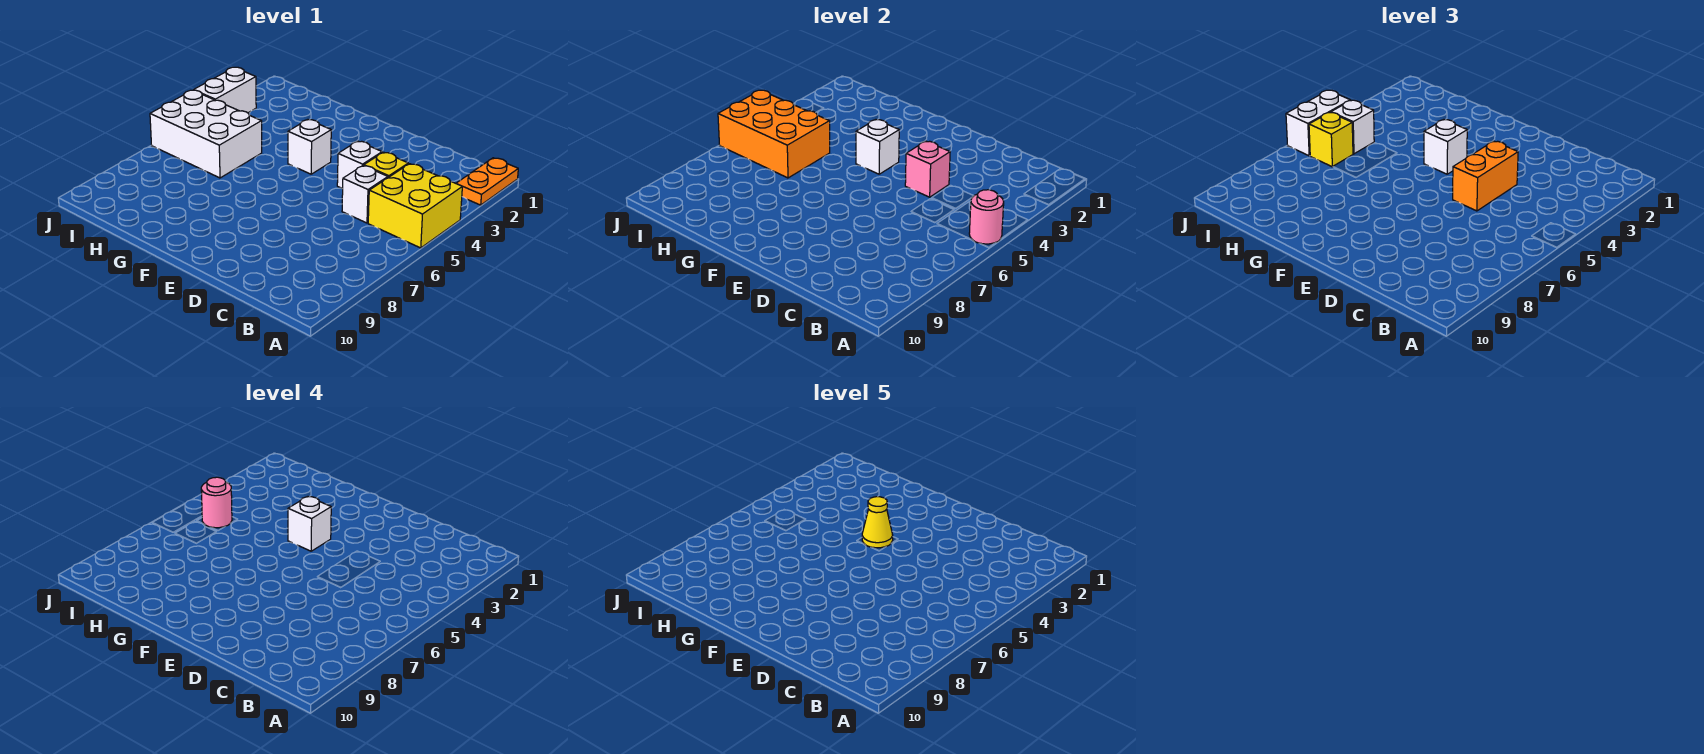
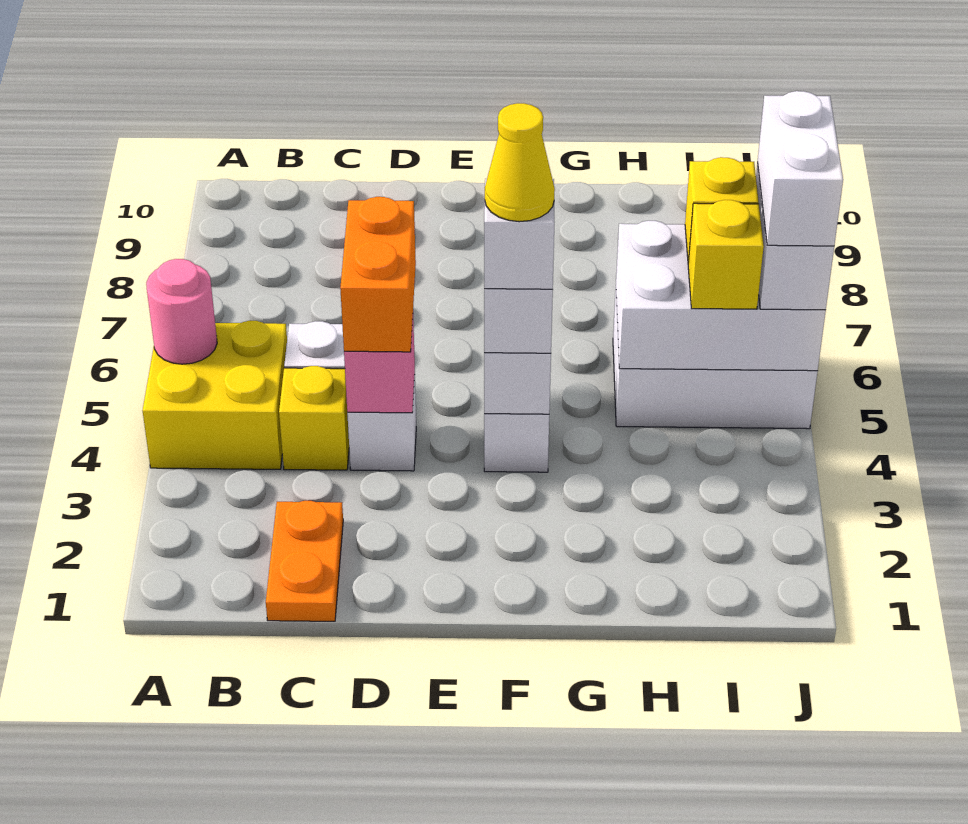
orange plate A1:A2 level 1 -> orange plate C1:C2 level 1
orange brick H5:J6 level 2 -> white brick H5:J6 level 2
white brick I5 level 3 -> yellow brick I5 level 3
pink round brick I5 level 4 -> none
white brick J3:J4 level 1 -> white brick J5:J6 level 4

